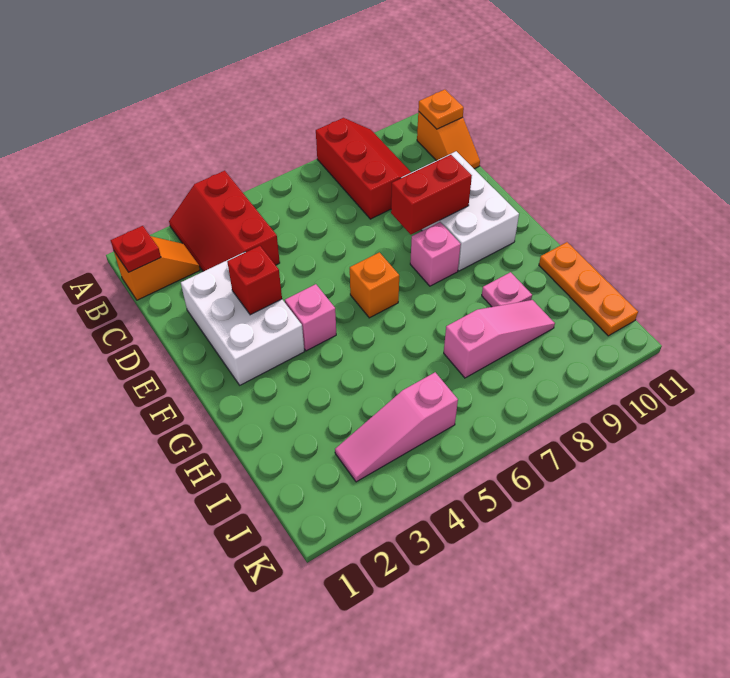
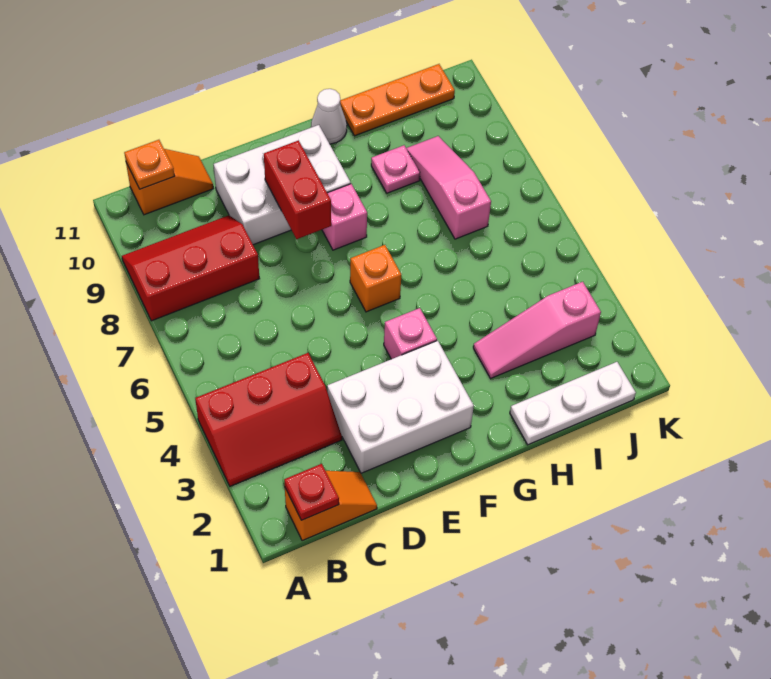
orange slope B1:B2 level 1 top 1 -> orange slope B1:C1 level 1 top B
red brick E3 level 2 -> none
none -> white cone G11 level 1
none -> white plate H1:J1 level 1
pink slope J3:J5 level 1 top 5 -> pink slope H3:J3 level 1 top J

